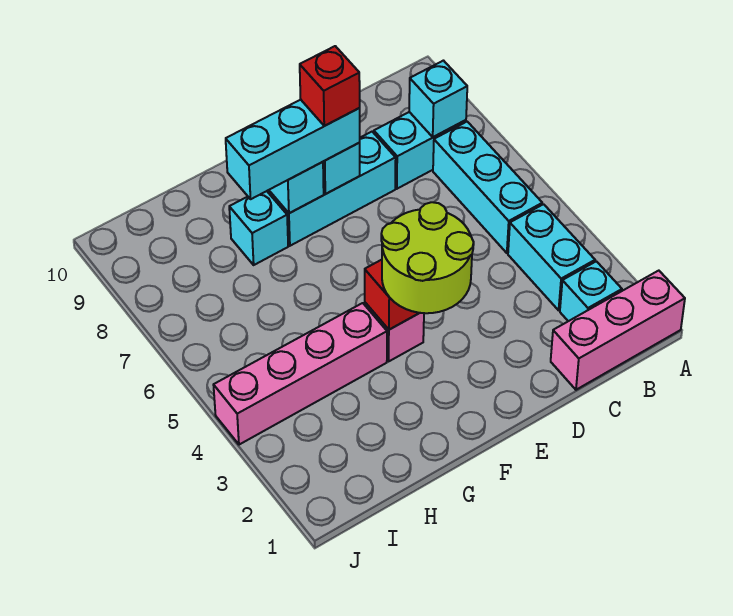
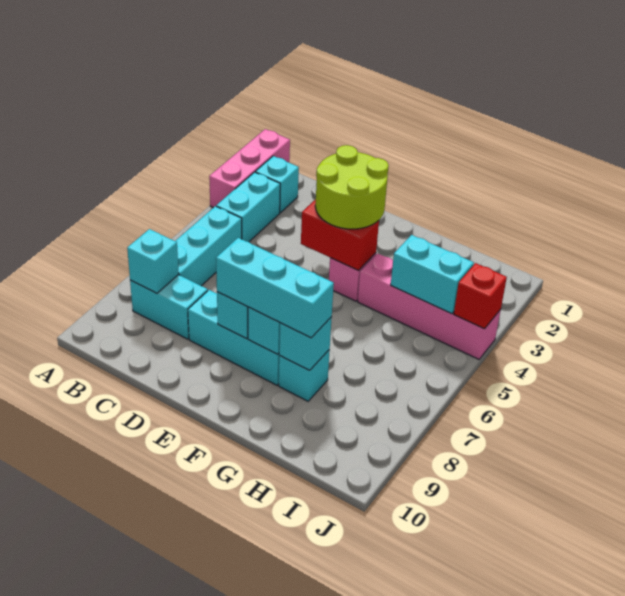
pink brick A1:C1 level 1 -> pink brick A1:A3 level 1
red brick E8 level 4 -> red brick J4 level 2
none -> cyan brick G8 level 2
none -> cyan brick H4:I4 level 2

